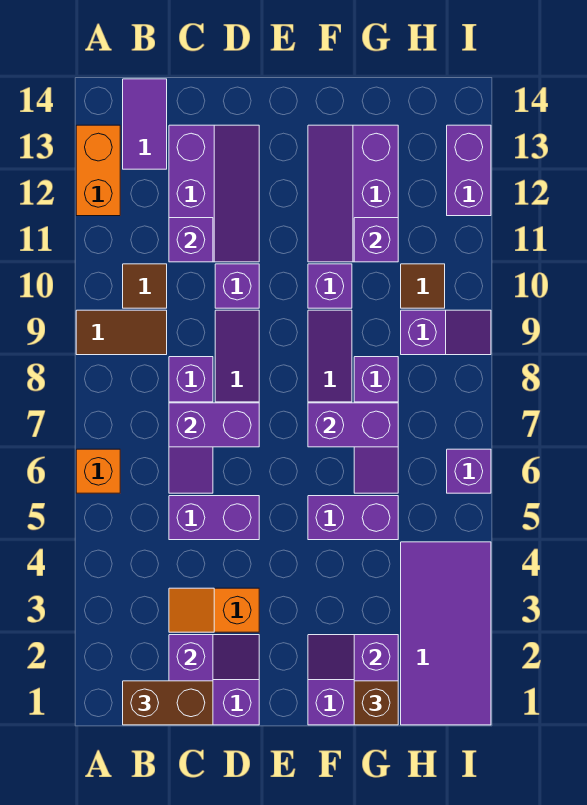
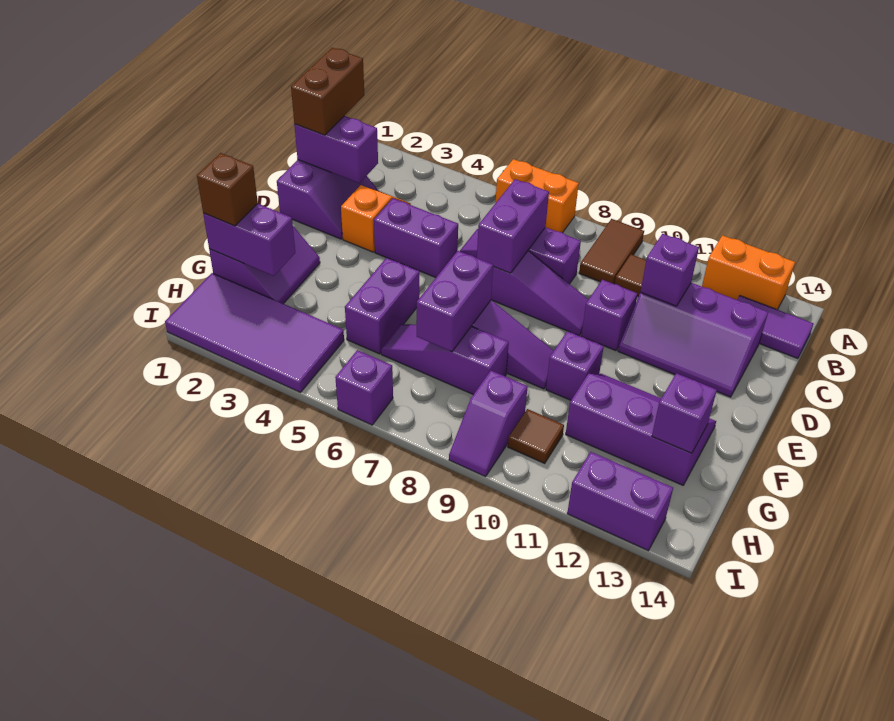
orange brick A6 level 1 -> orange brick A6:A7 level 1
purple brick C5:D5 level 1 -> purple brick D4:D5 level 1
purple brick G11 level 2 -> purple brick G13 level 2

